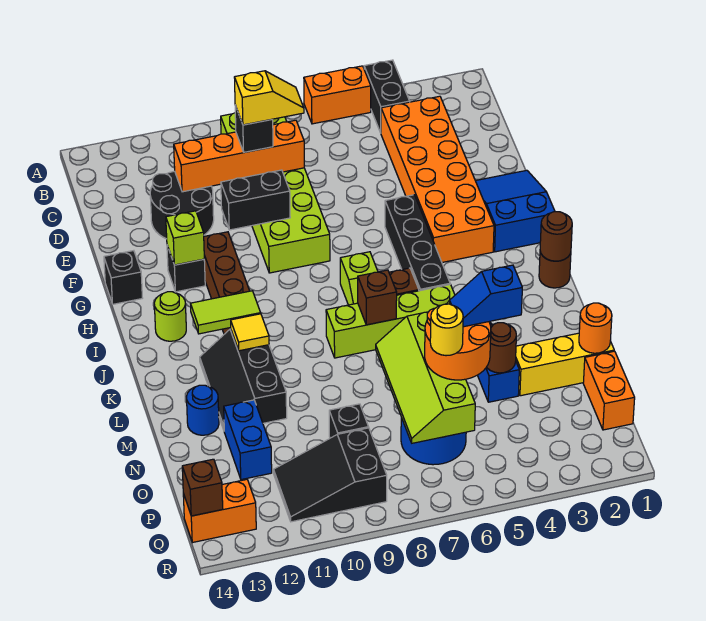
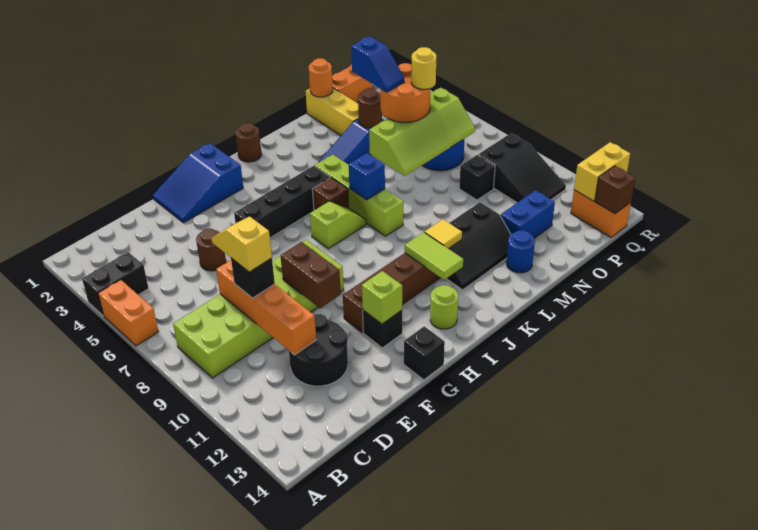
orange brick C3:H4 level 1 -> none
black brick F9:F10 level 2 -> brown brick F9:F10 level 2
brown round brick J1 level 2 -> brown round brick E5 level 1
brown brick K7 level 2 -> blue brick K7 level 2
none -> yellow brick Q13:R13 level 2

